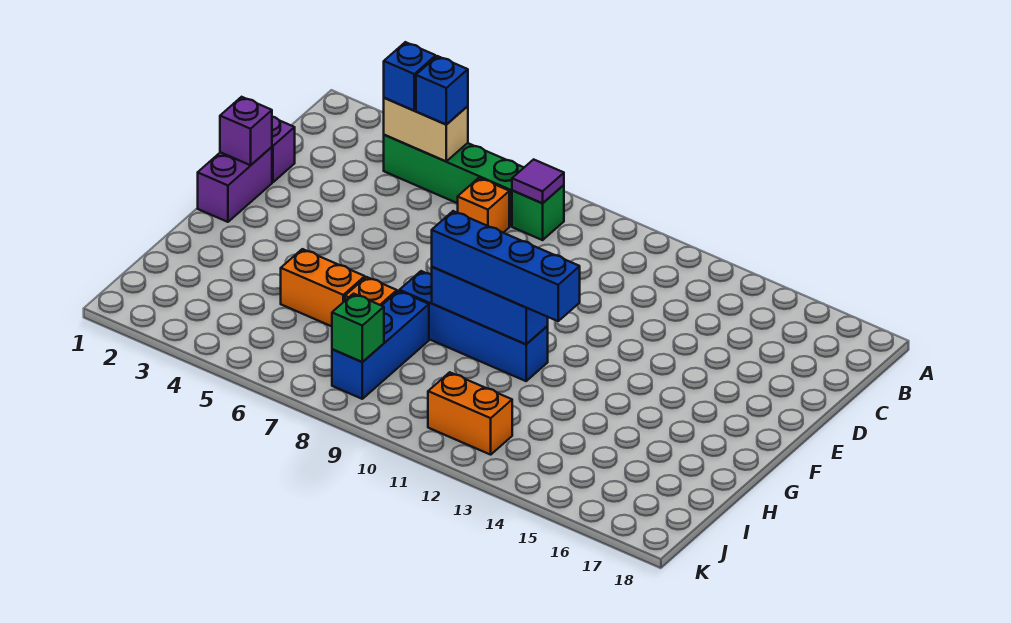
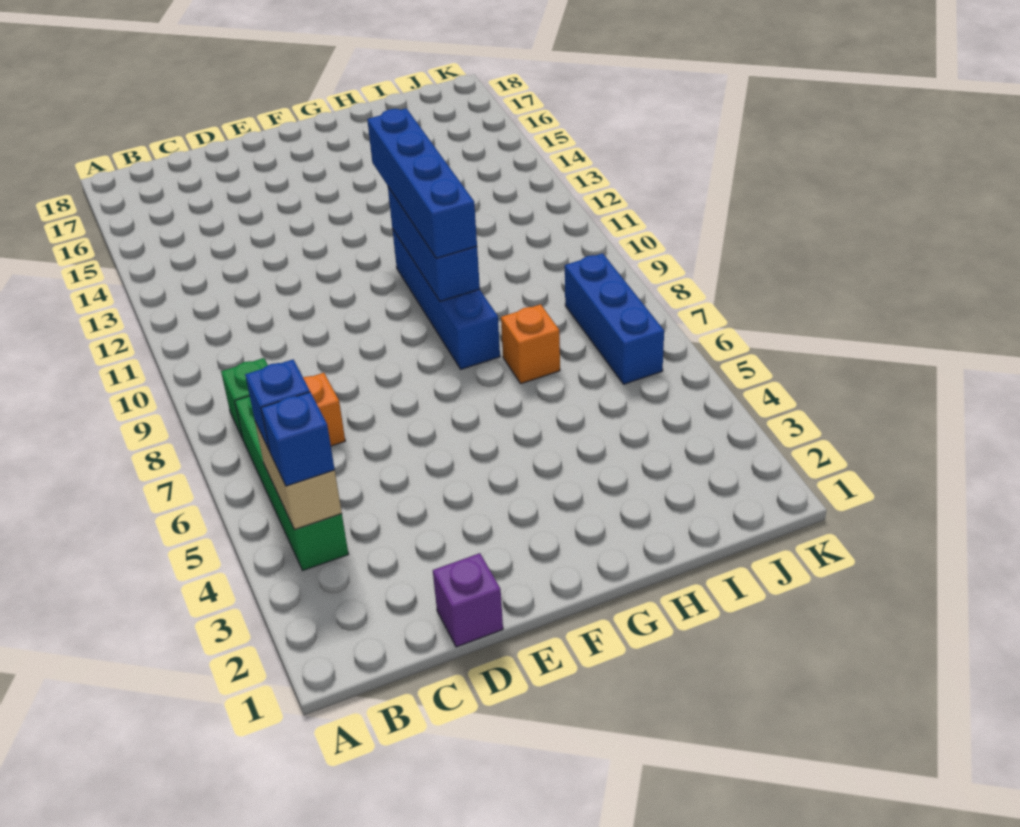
purple tile B8 level 2 -> none
purple brick E1:F1 level 1 -> none
purple brick E1 level 2 -> none
orange brick H5:H6 level 1 -> none
blue brick H8:J8 level 1 -> blue brick J6:J8 level 1
green brick J8 level 2 -> none
orange brick J11:J12 level 1 -> none

